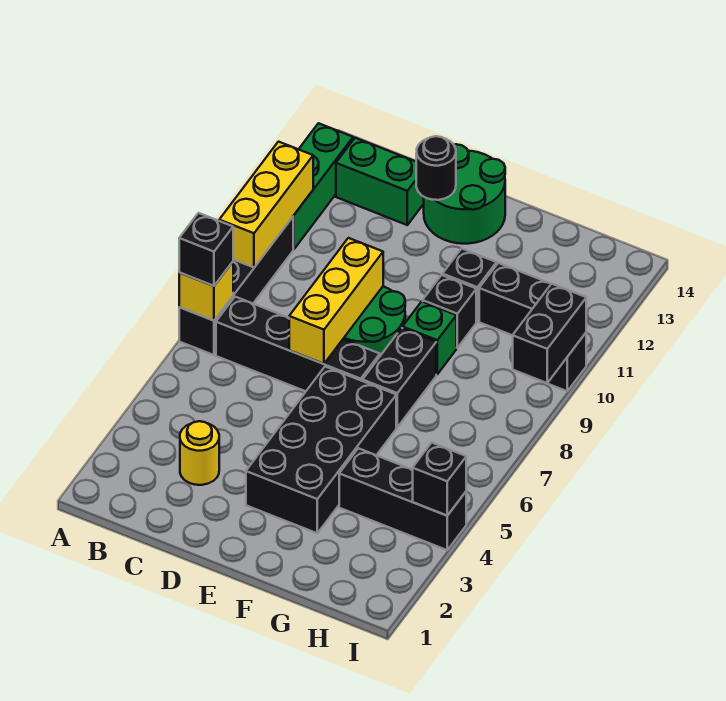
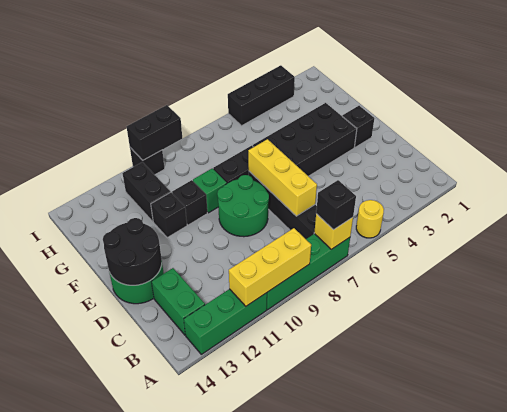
black brick A7:A10 level 1 -> green brick A7:A10 level 1
yellow round brick C3 level 1 -> yellow round brick A5 level 1
yellow brick D7:D9 level 2 -> yellow brick C7:E7 level 2
black round brick D13 level 2 -> black round brick D13:E14 level 2
black brick G4:I4 level 1 -> black brick I3:I5 level 1
black brick I4 level 2 -> black brick E2 level 1

